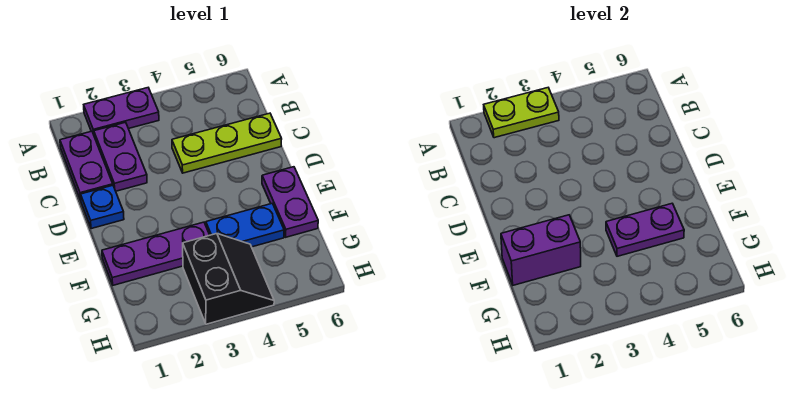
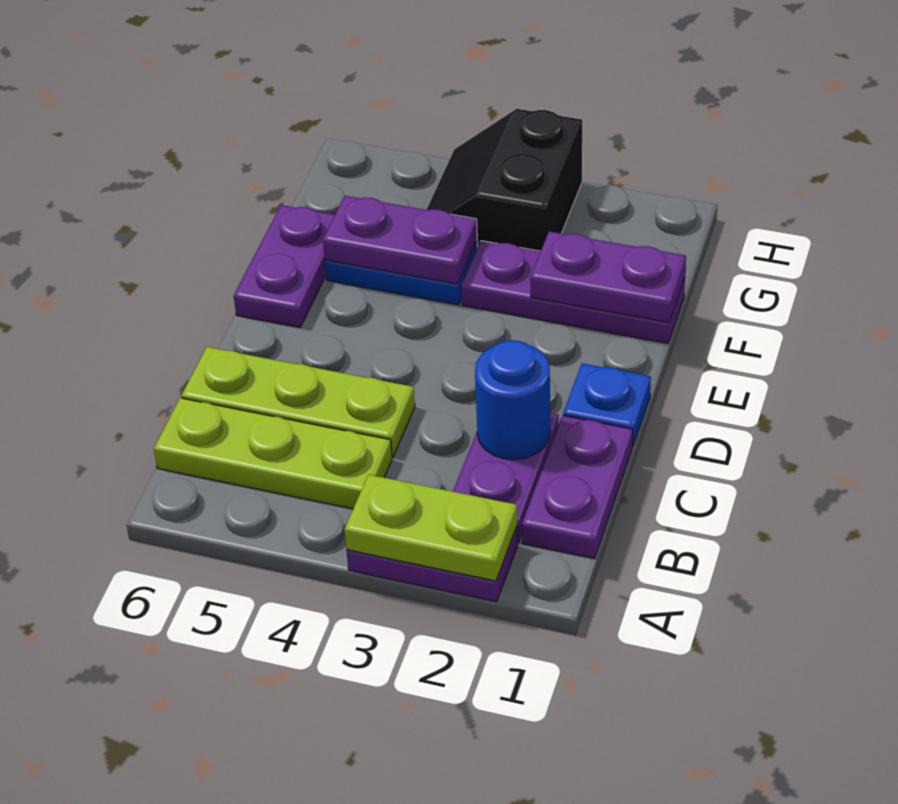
none -> lime plate B4:B6 level 1
none -> blue round brick C2 level 2
purple brick F1:F2 level 2 -> purple plate F1:F2 level 2

